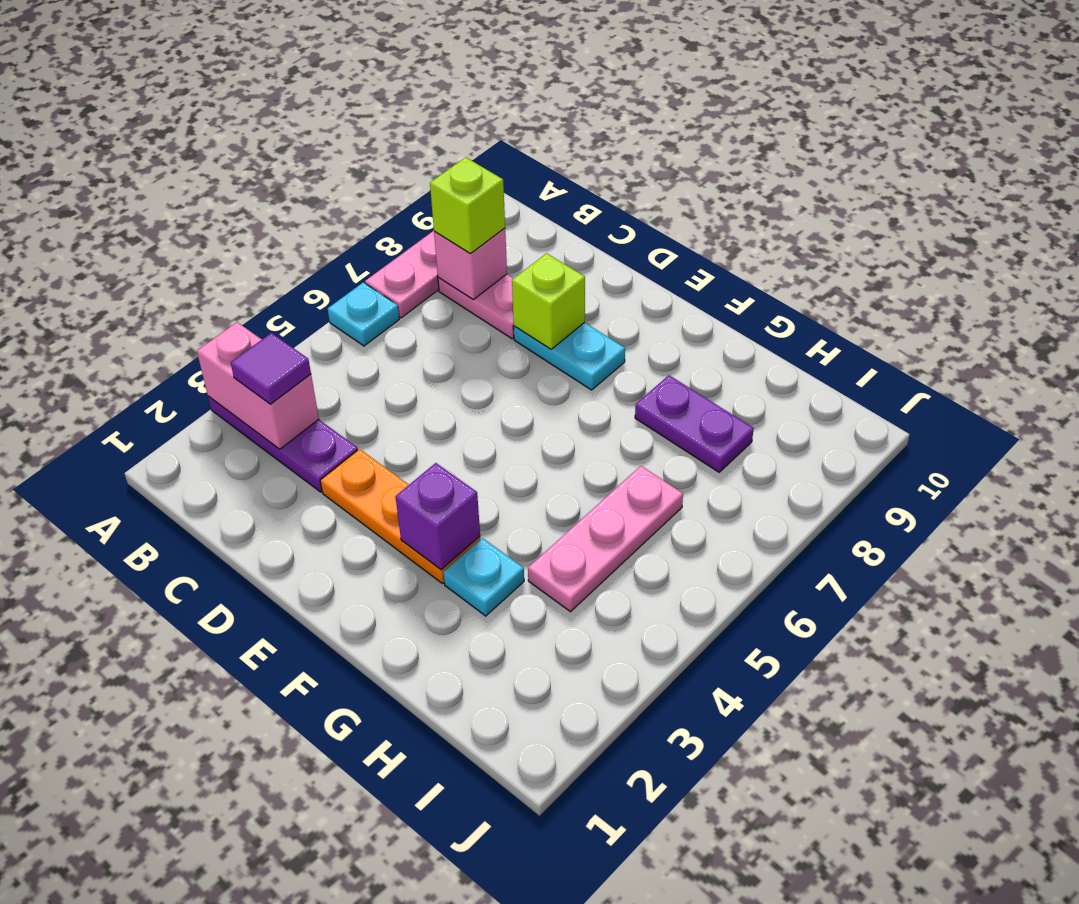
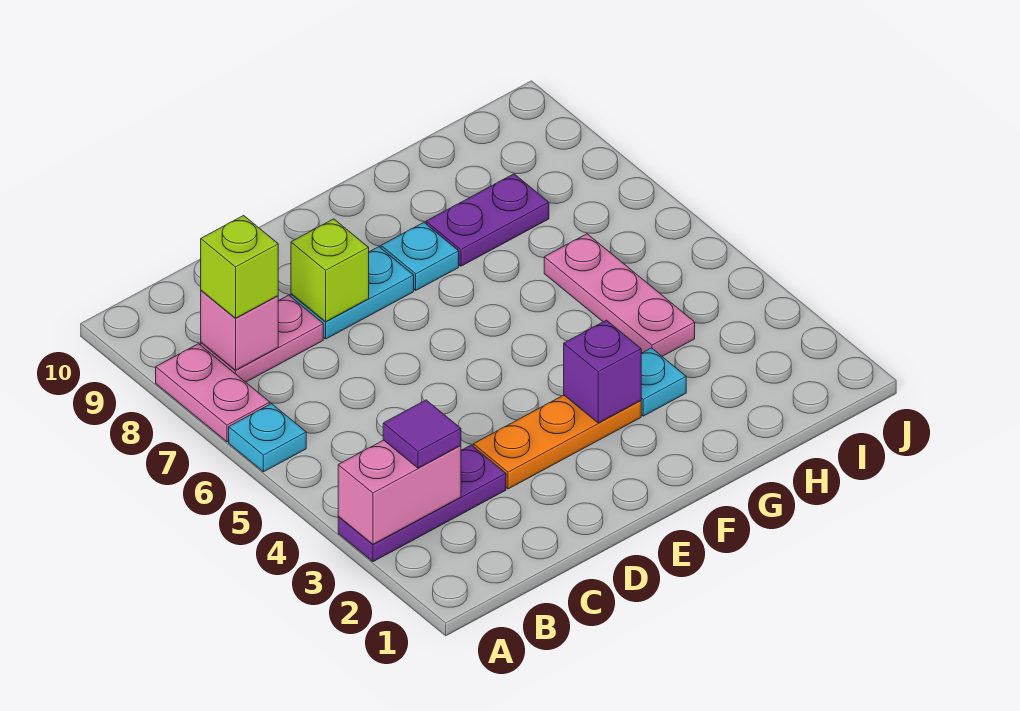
none -> cyan plate F8 level 1

